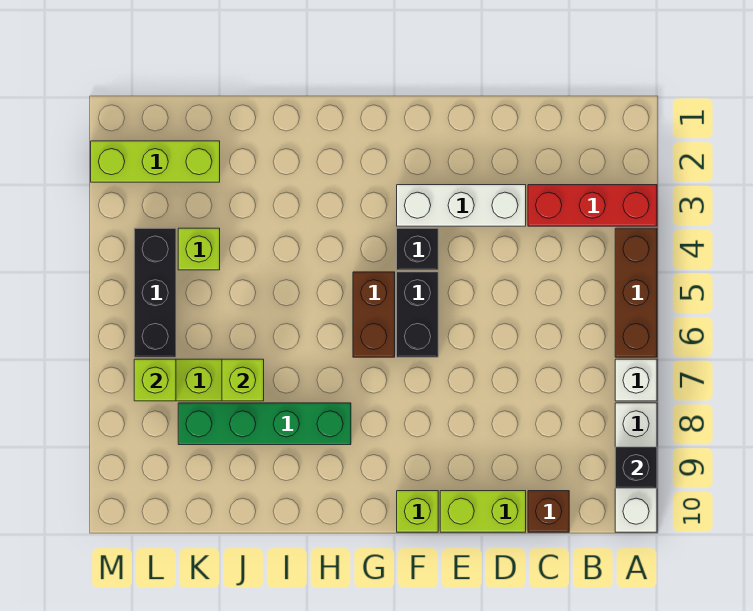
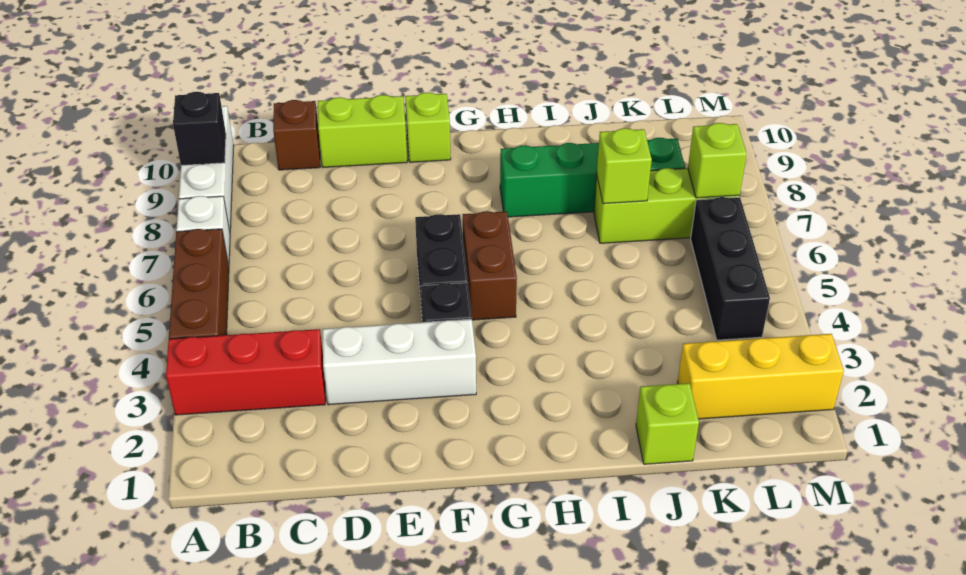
lime brick K2:M2 level 1 -> yellow brick K2:M2 level 1
lime brick K4 level 1 -> lime brick J1 level 1

